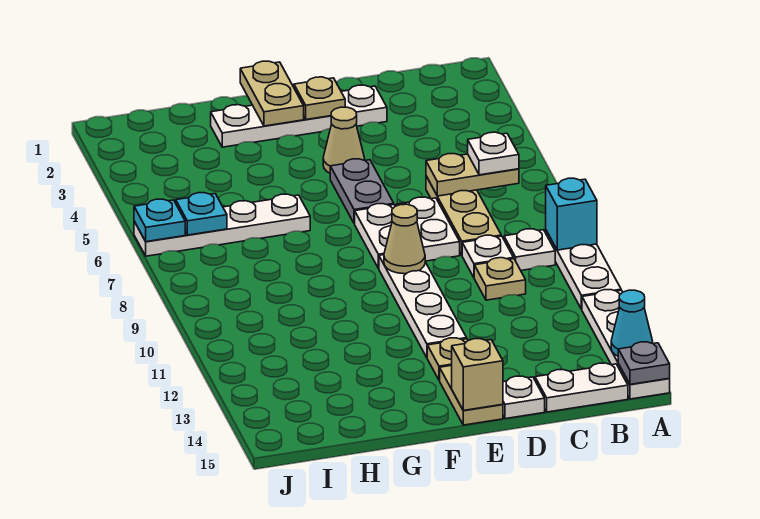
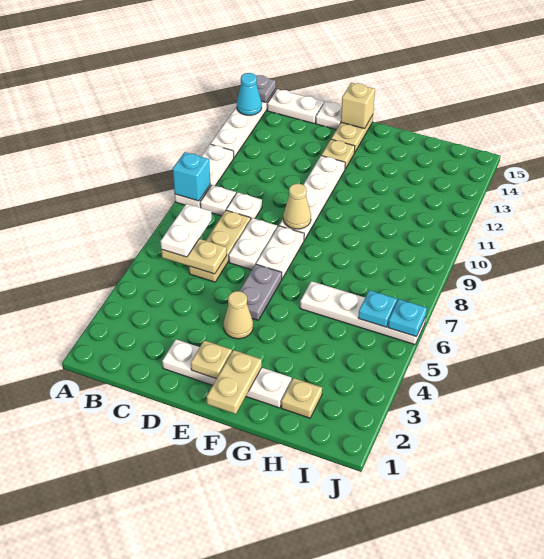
white plate B6 level 3 -> white plate B6:B7 level 3
tan plate C10 level 1 -> tan plate H2 level 1

